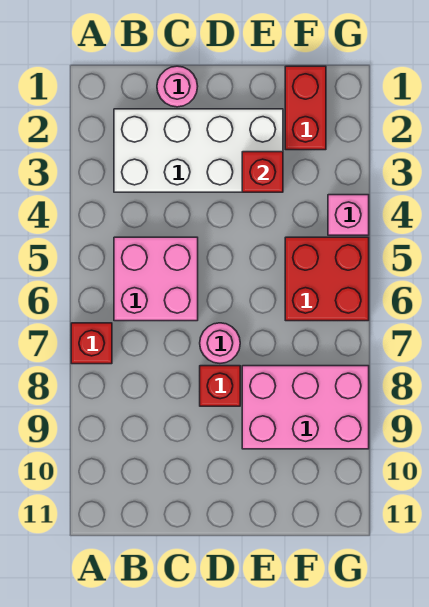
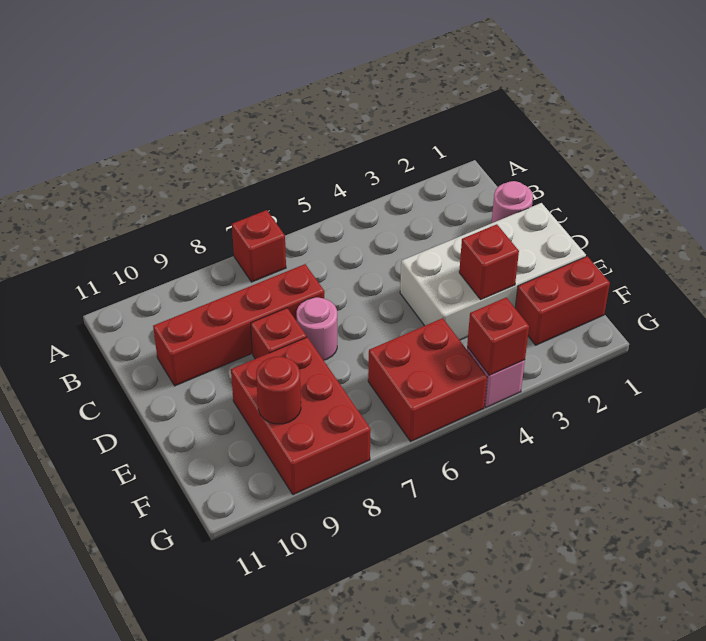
white brick B2:E3 level 1 -> white brick D1:E4 level 1
pink brick B5:C6 level 1 -> none
none -> red brick C7:C10 level 1
pink brick E8:G9 level 1 -> red brick E8:G9 level 1
none -> red round brick F9 level 2
none -> red brick G4 level 2

